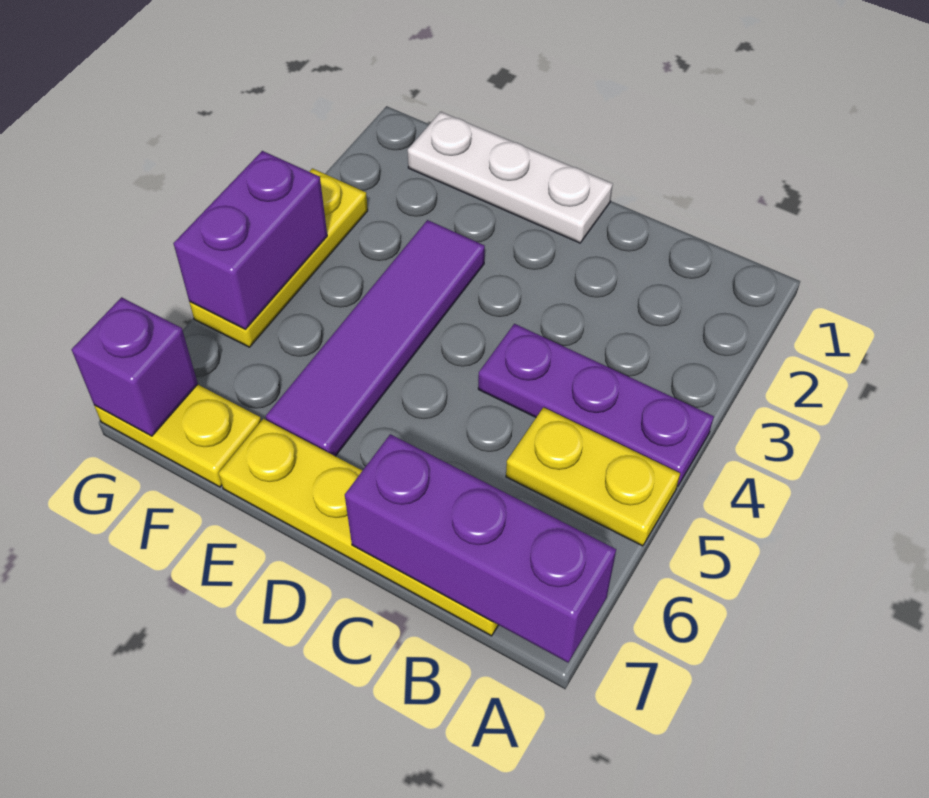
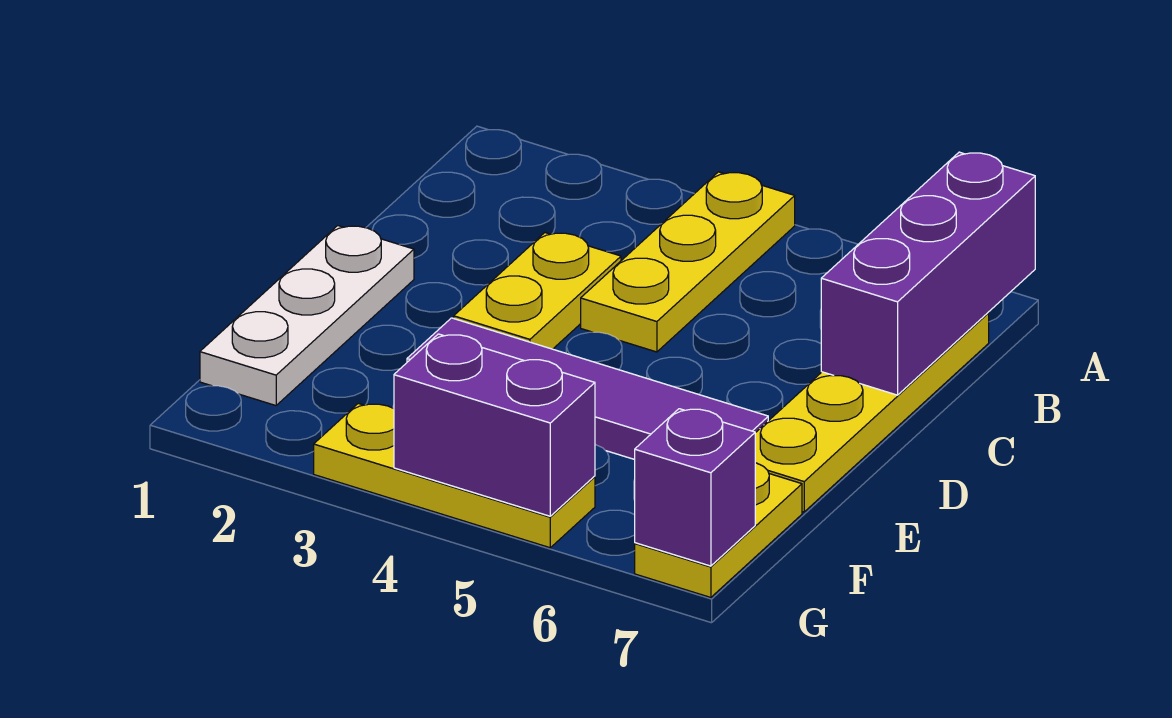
purple plate A4:C4 level 1 -> yellow plate A4:C4 level 1
yellow plate A5:B5 level 1 -> yellow plate C3:D3 level 1

